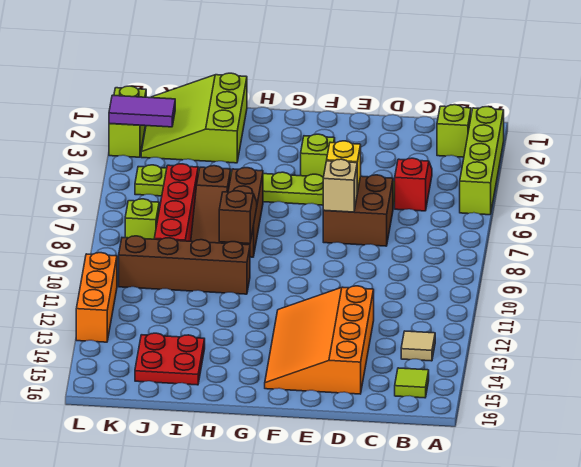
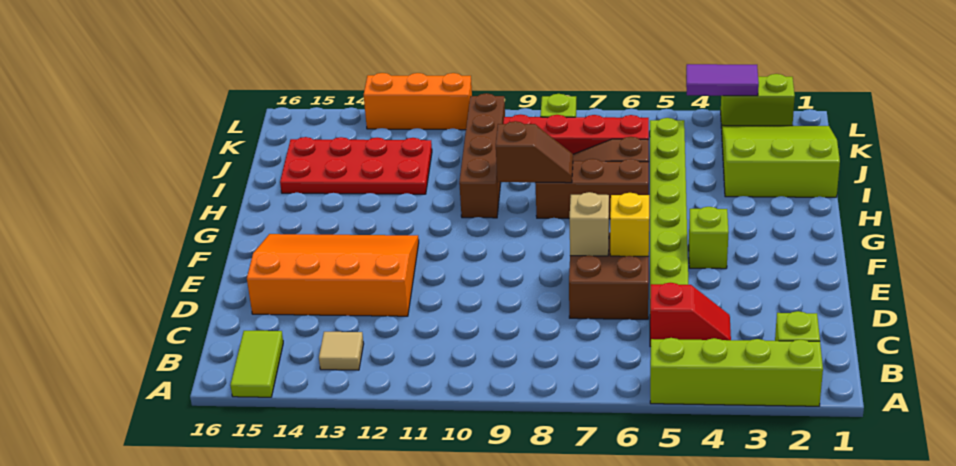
lime tile B15 level 1 -> lime tile A15:B15 level 1
red plate I14:J15 level 1 -> red plate I12:J15 level 1
purple tile K3:L3 level 2 -> purple tile L3:L4 level 2

